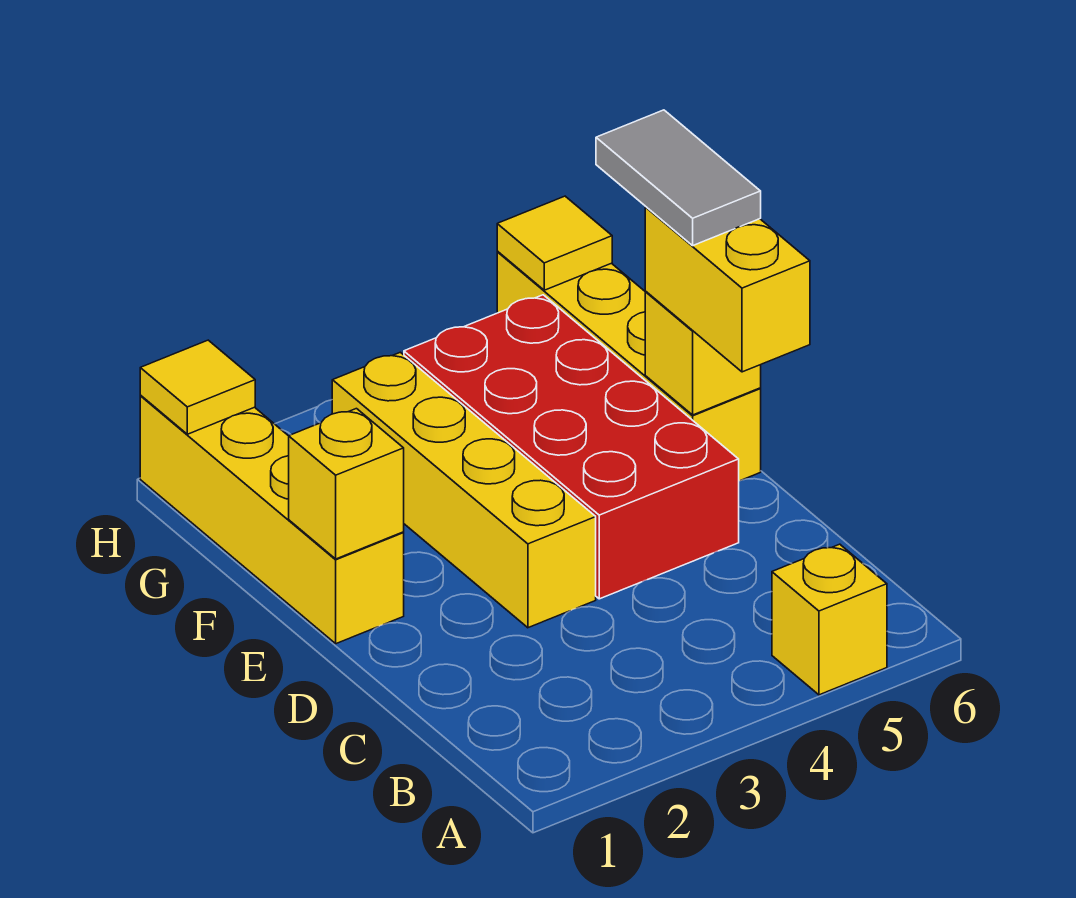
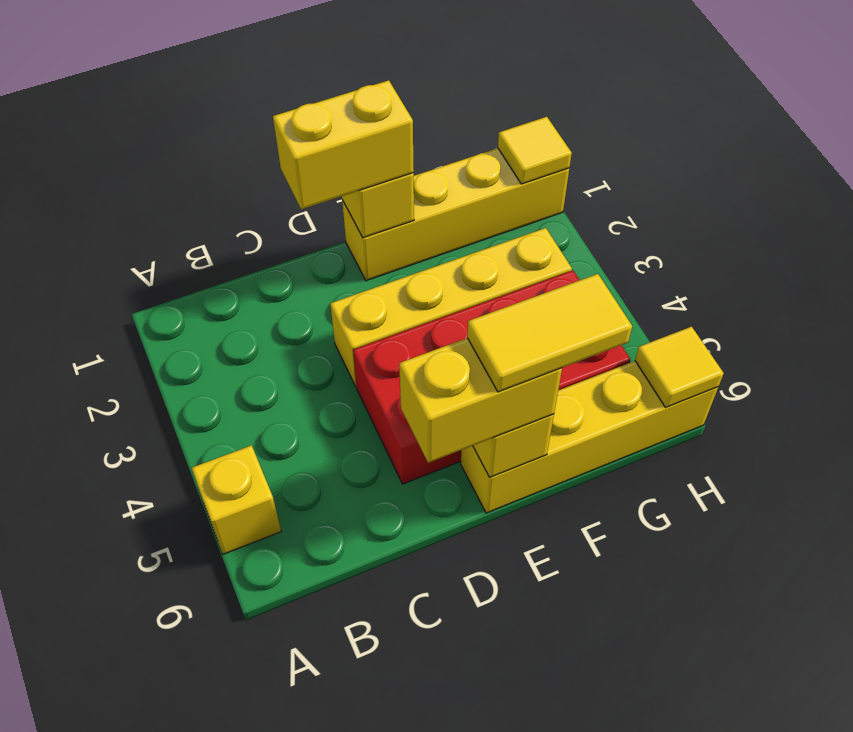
none -> yellow brick D1:E1 level 3
grey tile E6:F6 level 4 -> yellow tile E6:F6 level 4

